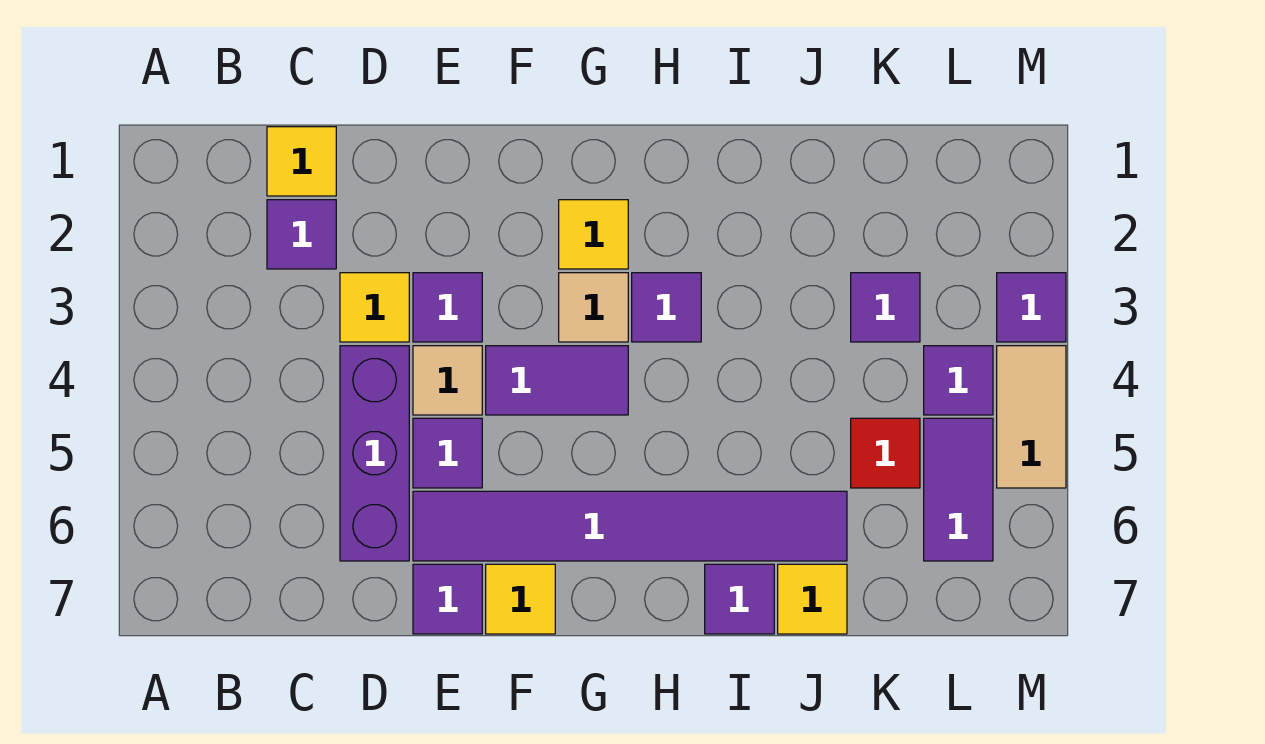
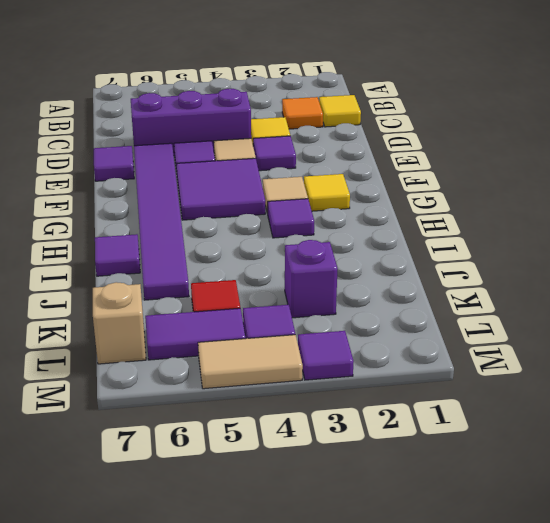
purple tile C2 level 1 -> orange tile C2 level 1
purple tile F4:G4 level 1 -> purple tile F4:G5 level 1
yellow tile F7 level 1 -> none
yellow tile J7 level 1 -> none
purple tile K3 level 1 -> purple brick K3 level 1
none -> tan brick L7 level 1

